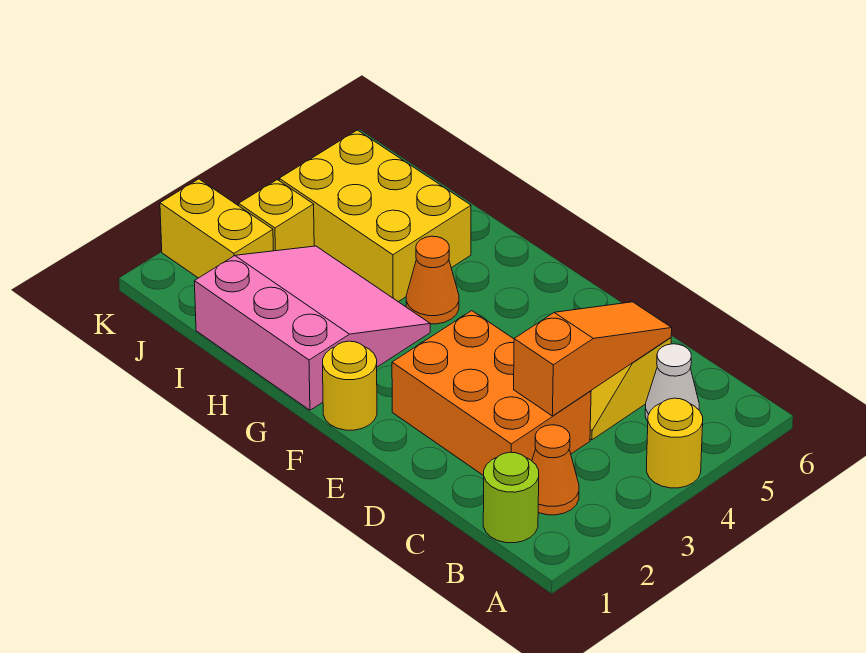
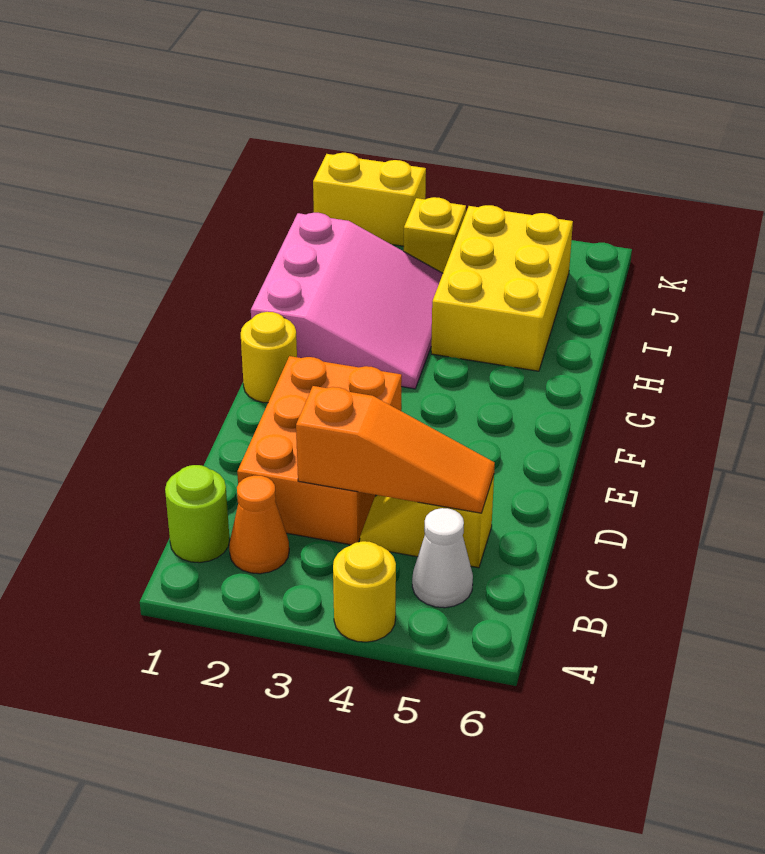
orange cone G4 level 1 -> none
yellow brick J2:K2 level 1 -> yellow brick K1:K2 level 1

